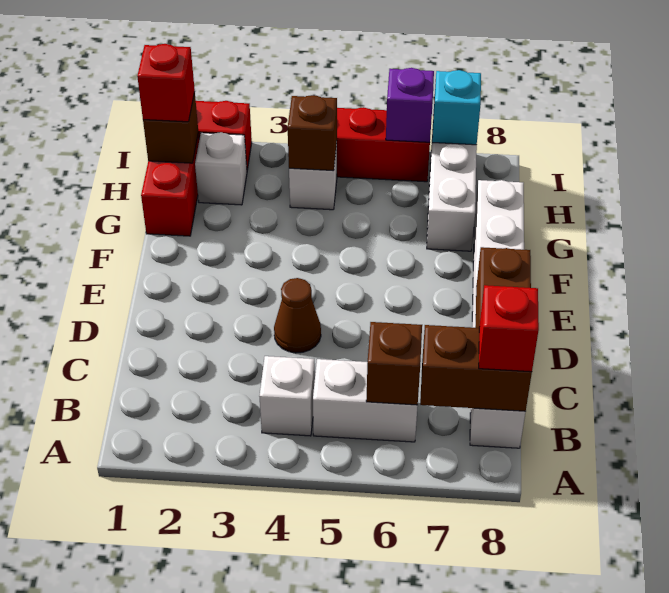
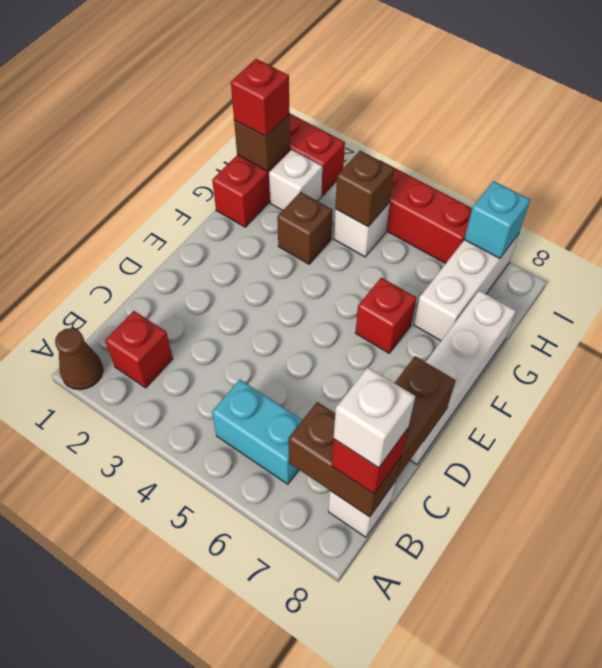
none -> red brick B2 level 1
white brick B4 level 1 -> white brick B8 level 4
white brick B5:B6 level 1 -> cyan brick B5:B6 level 1
brown brick B6 level 2 -> brown brick G3 level 1
brown cone D4 level 1 -> brown cone A1 level 1
none -> red brick F6 level 1
purple brick I6 level 2 -> none

